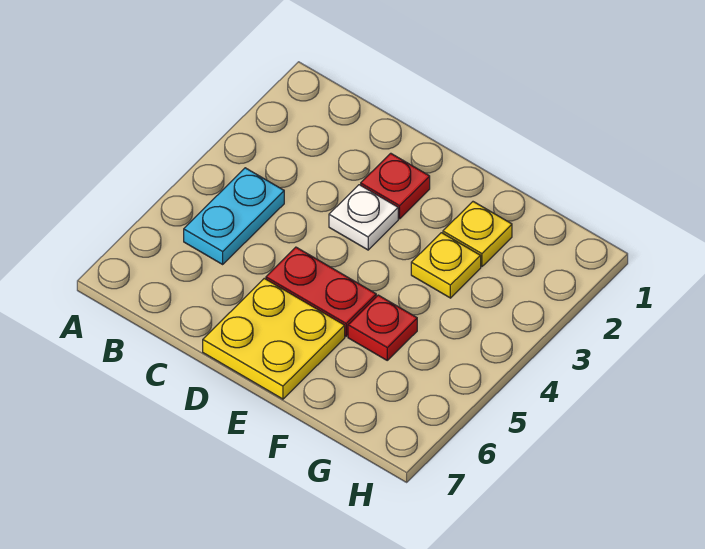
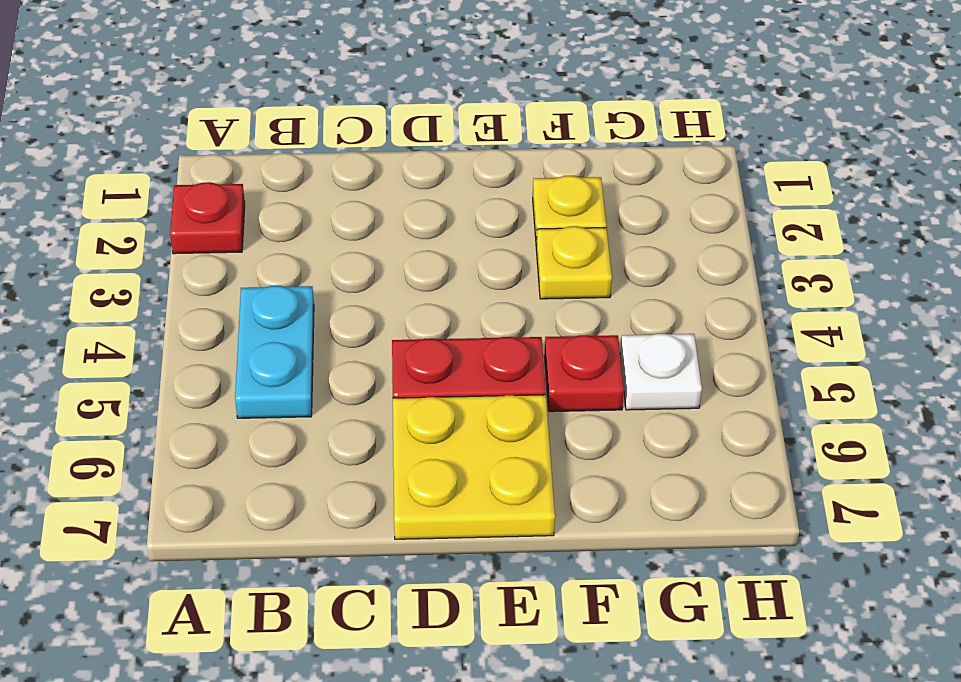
red plate D2 level 1 -> red plate A2 level 1
white plate D3 level 1 -> white plate G5 level 1

